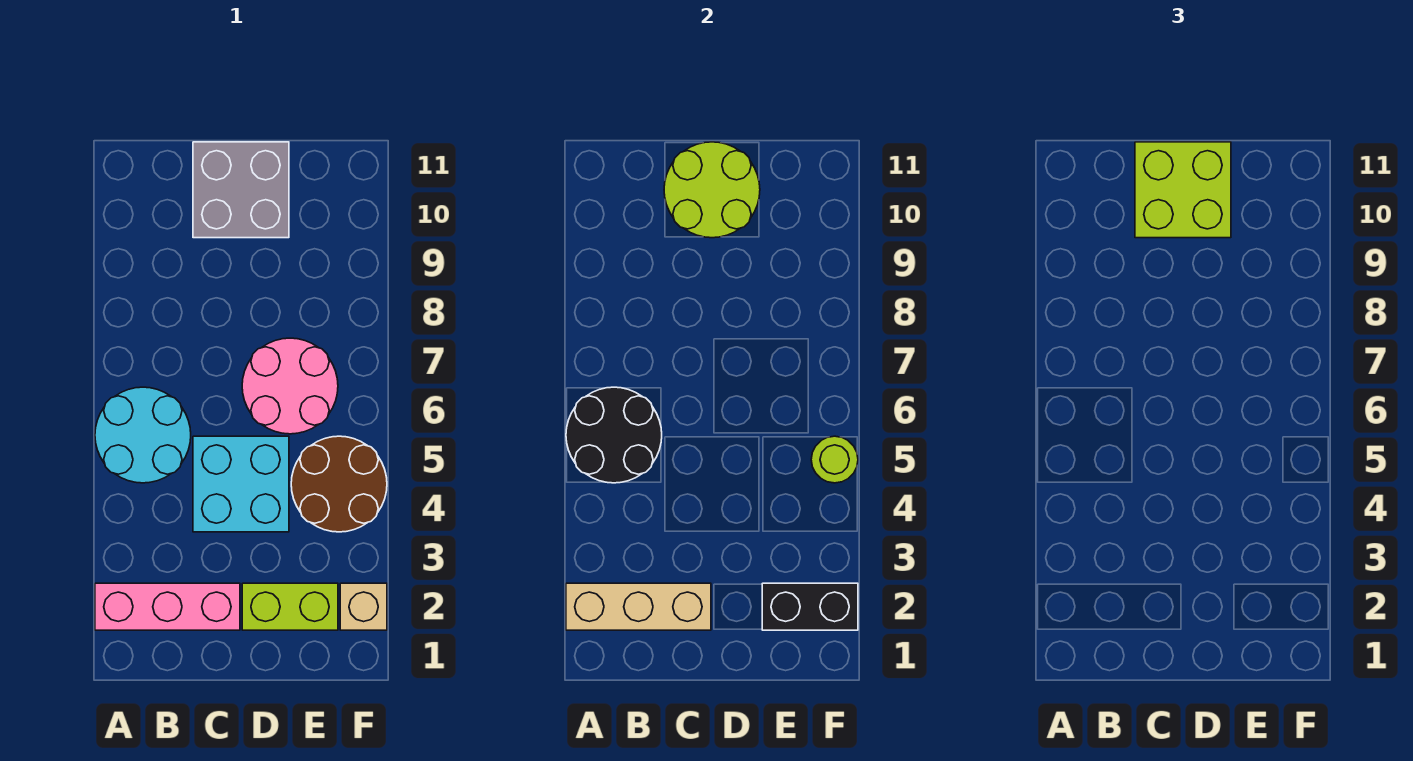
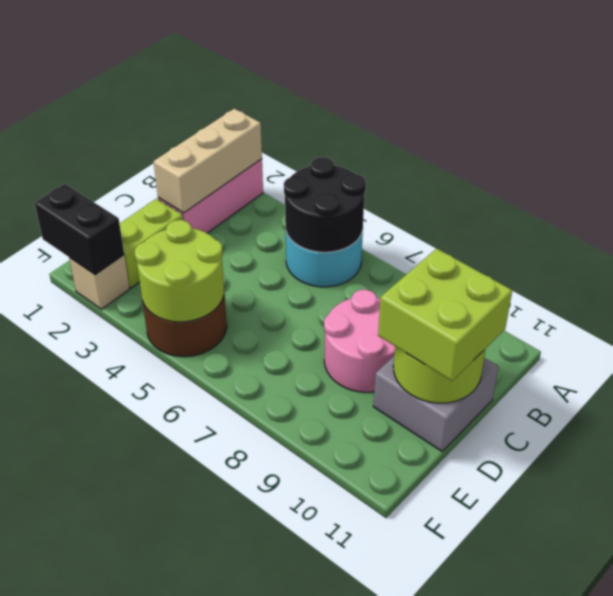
cyan brick C4:D5 level 1 -> none
pink round brick D6:E7 level 1 -> pink round brick C8:D9 level 1
black brick E2:F2 level 2 -> black brick F1:F2 level 2
lime round brick F5 level 2 -> lime round brick E4:F5 level 2

